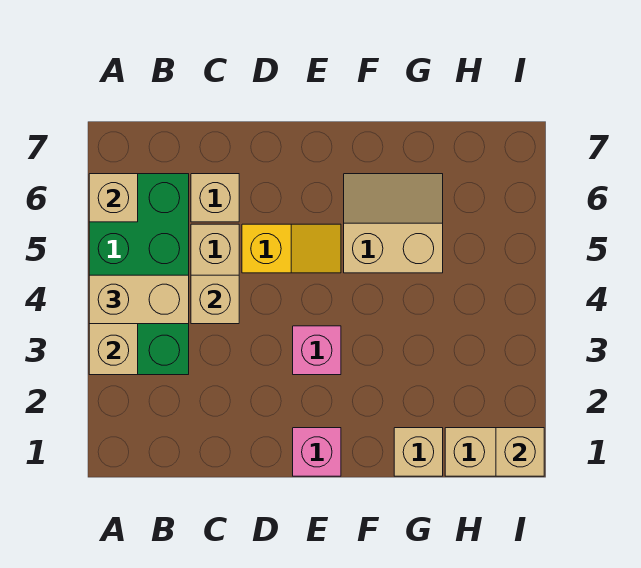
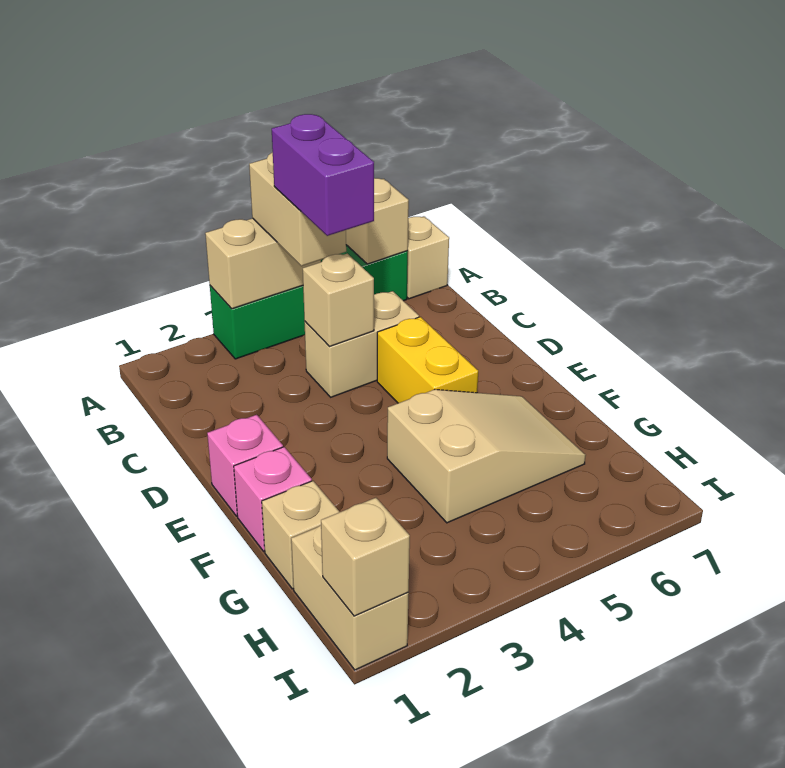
green brick A3:B6 level 1 -> green brick A3:A6 level 1
none -> purple brick B4:C4 level 4
tan brick C6 level 1 -> tan brick A7 level 1
yellow slope D5:E5 level 1 top D -> yellow brick D5:E5 level 1
pink brick E3 level 1 -> pink brick F1 level 1
tan slope F5:G6 level 1 top 5 -> tan slope F4:G6 level 1 top 4

